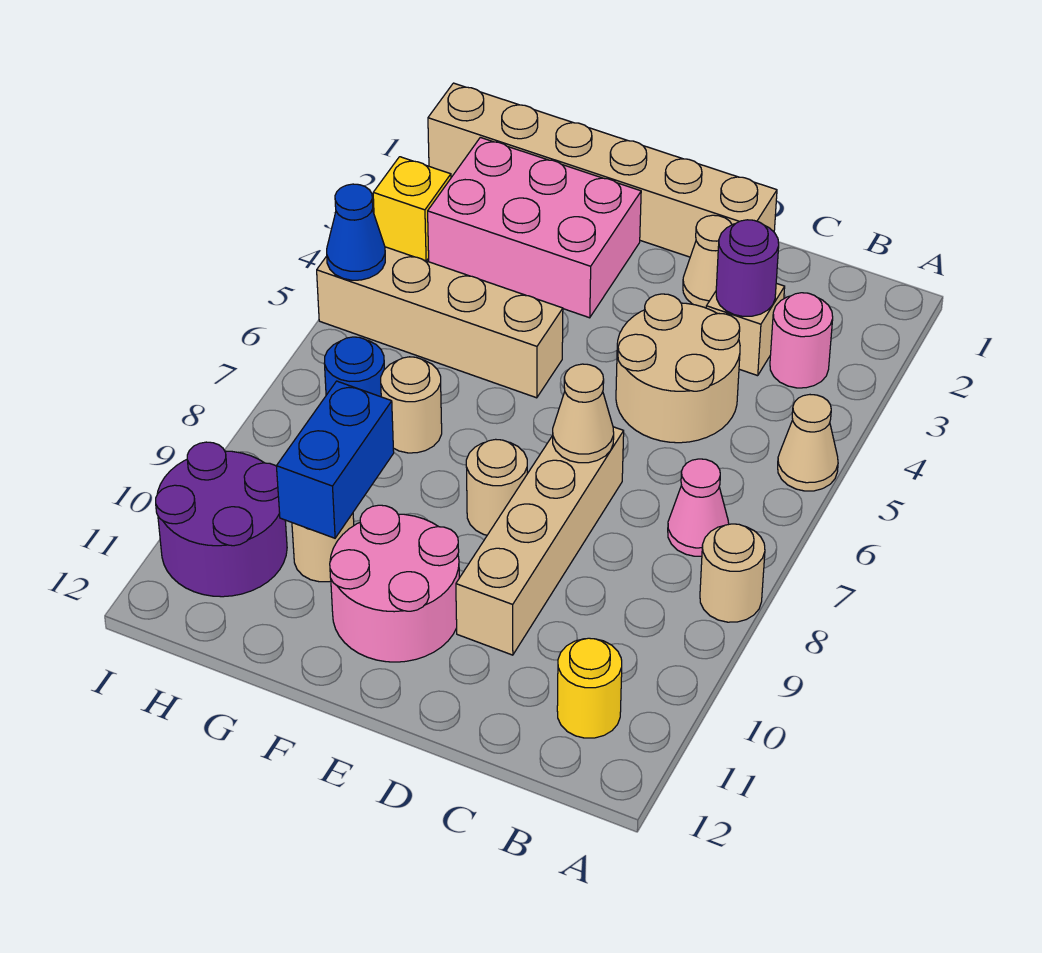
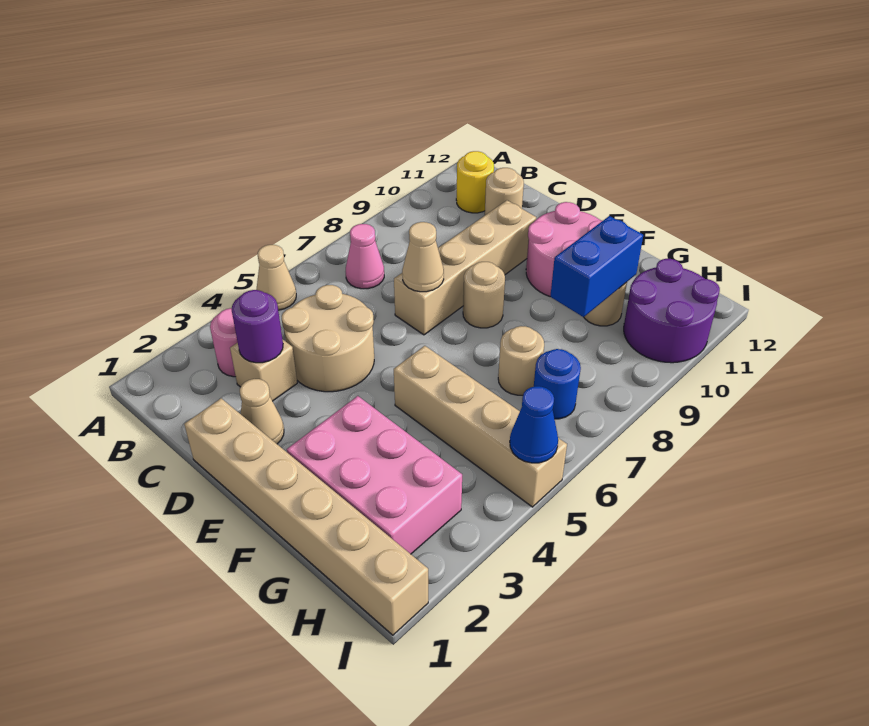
tan round brick A8 level 1 -> tan round brick C11 level 1
yellow brick I3 level 1 -> none

